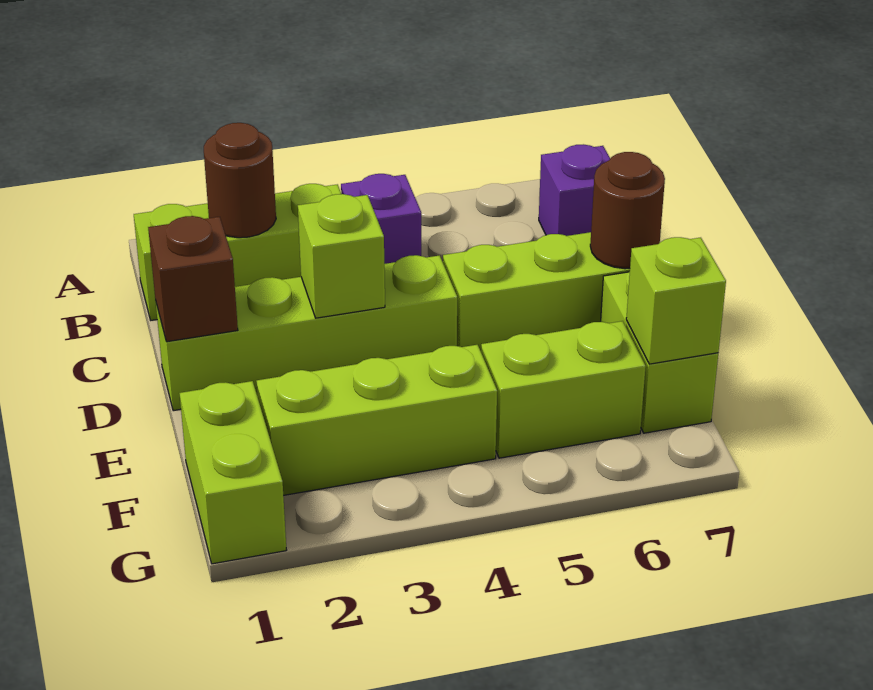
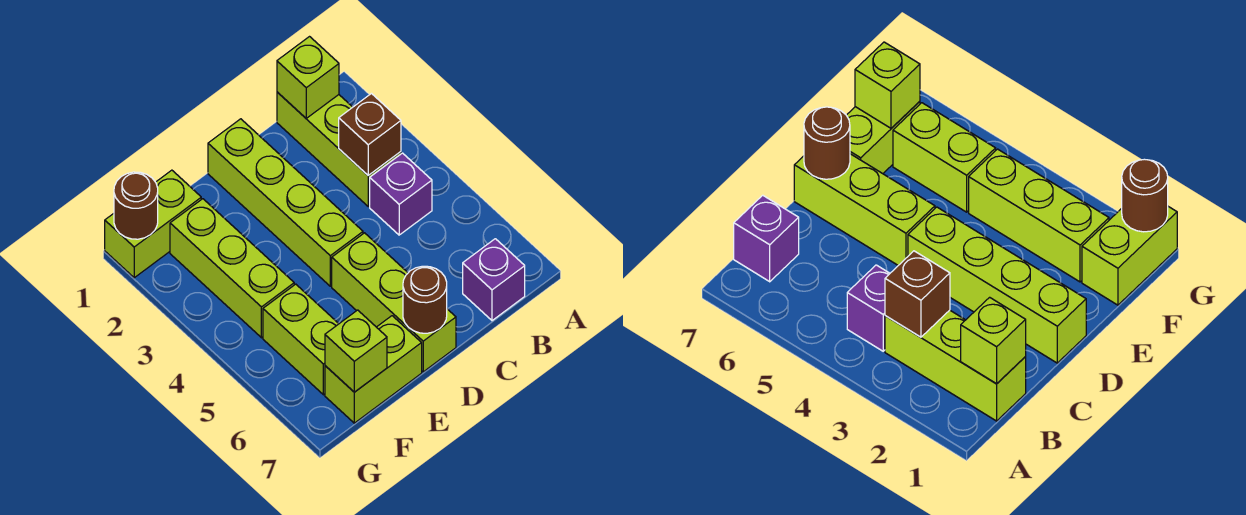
brown round brick B2 level 2 -> brown round brick G1 level 2
brown brick D1 level 2 -> brown brick B3 level 2
lime brick D3 level 2 -> lime brick B1 level 2

